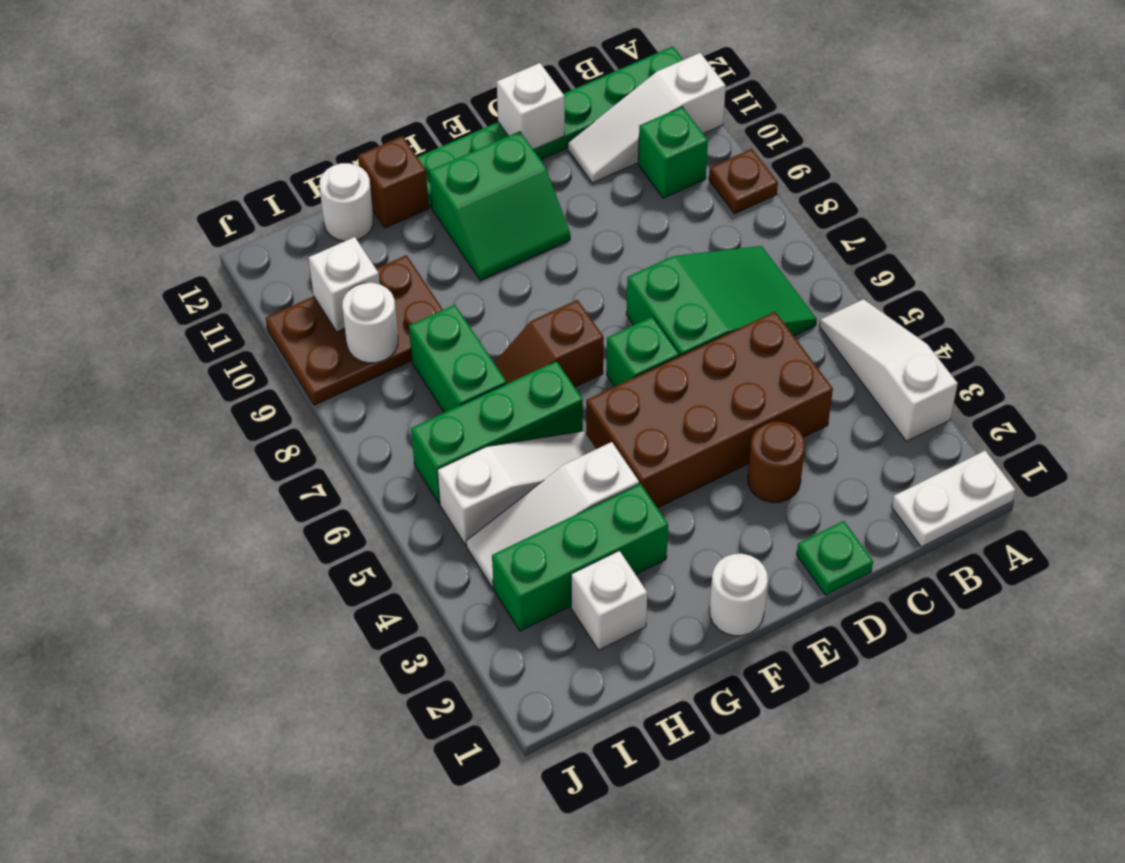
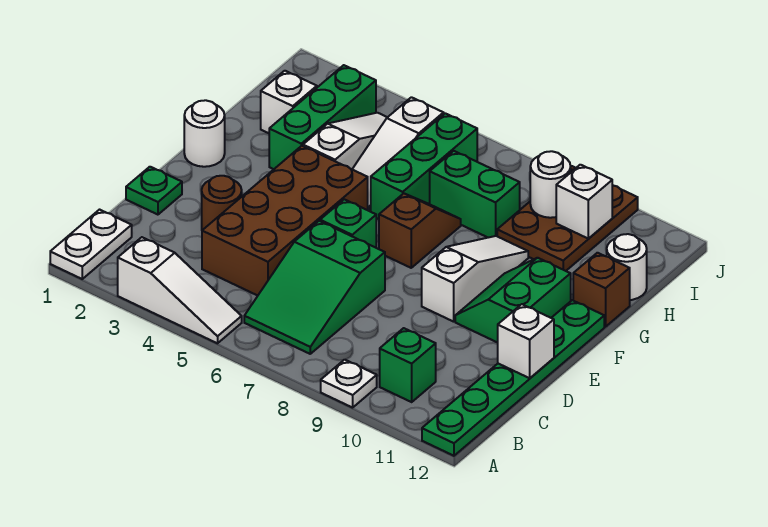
brown plate A9 level 1 -> white plate A9 level 1
white slope A11:C11 level 1 top A -> white slope E9:G9 level 1 top E

